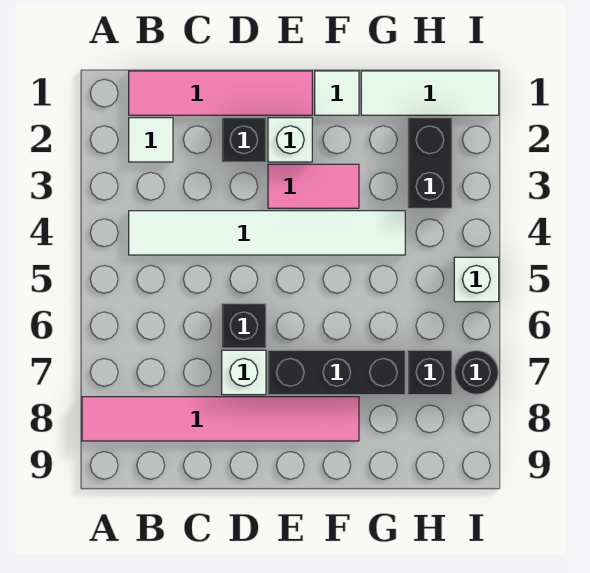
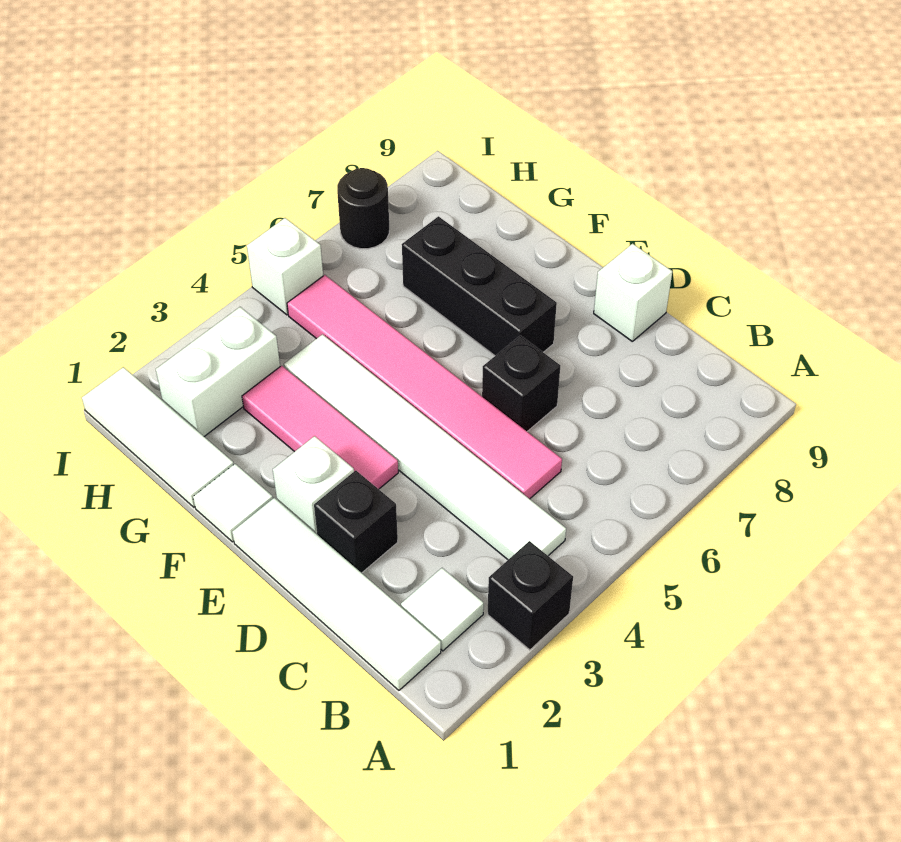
pink tile A8:F8 level 1 -> pink tile C5:H5 level 1
pink tile B1:E1 level 1 -> white tile B1:E1 level 1
white brick D7 level 1 -> white brick D9 level 1
pink tile E3:F3 level 1 -> pink tile E3:G3 level 1
black brick H2:H3 level 1 -> white brick H2:H3 level 1
black brick H7 level 1 -> black brick A3 level 1

